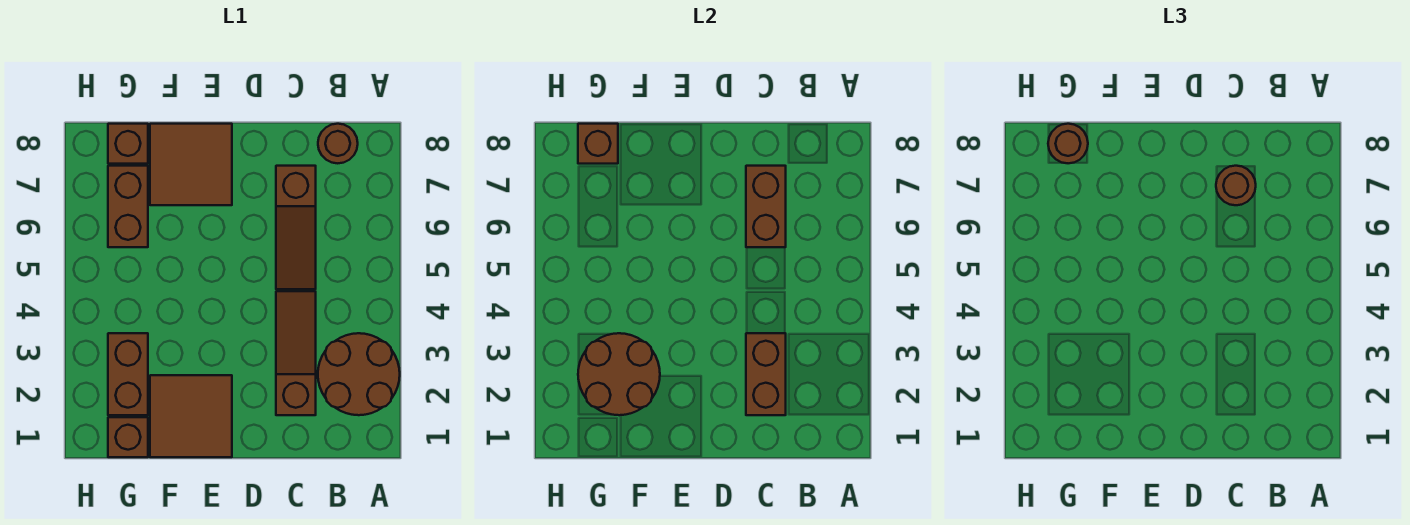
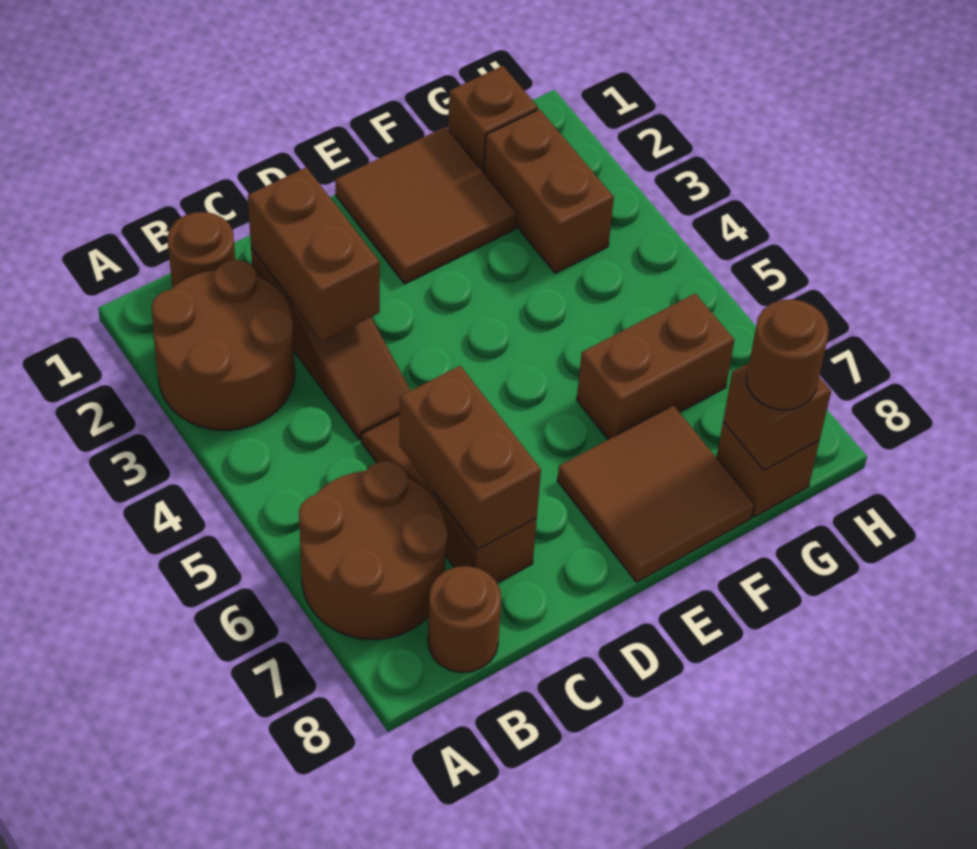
brown round brick C7 level 3 -> brown round brick B1 level 1
brown round brick F2:G3 level 2 -> brown round brick A6:B7 level 1
brown brick G6:G7 level 1 -> brown brick F6:G6 level 1

